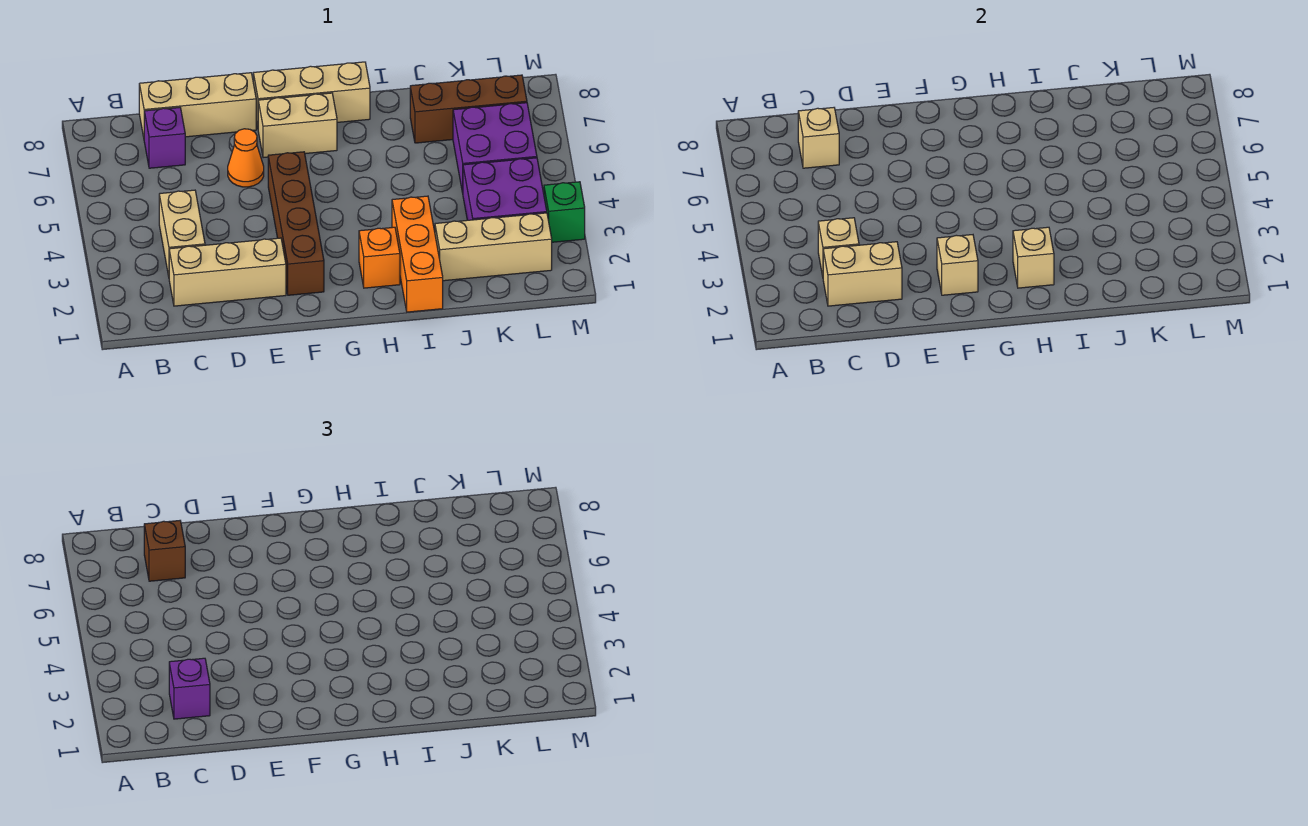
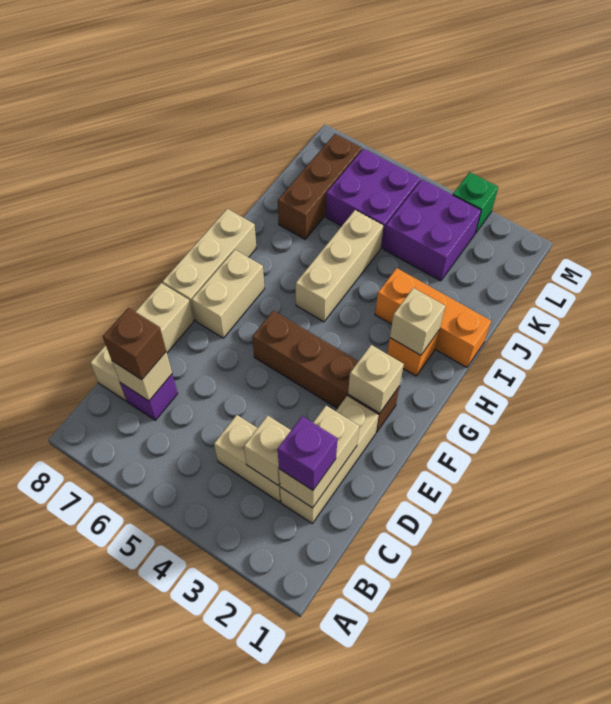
orange cone E6 level 1 -> none
tan brick J2:L2 level 1 -> tan brick H5:J5 level 1

